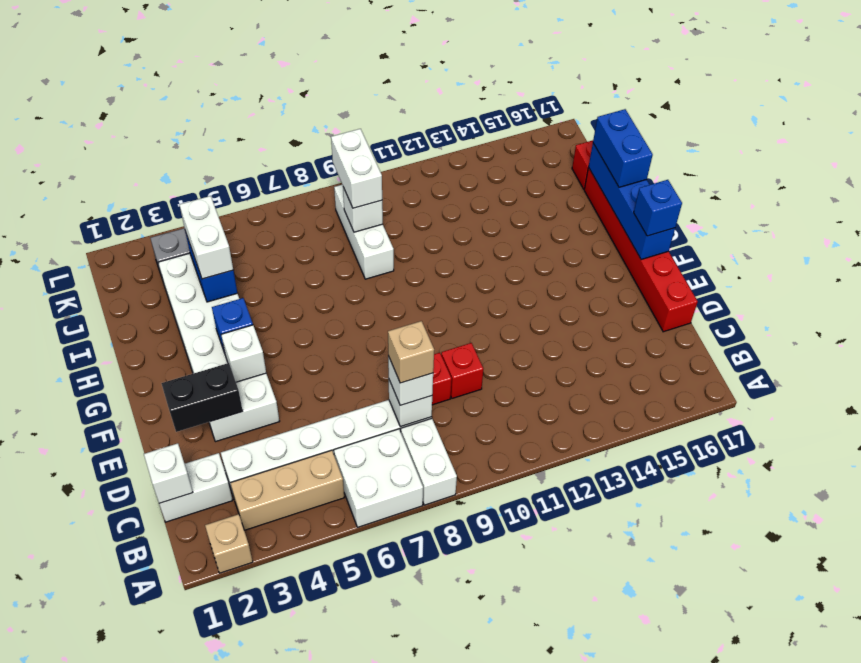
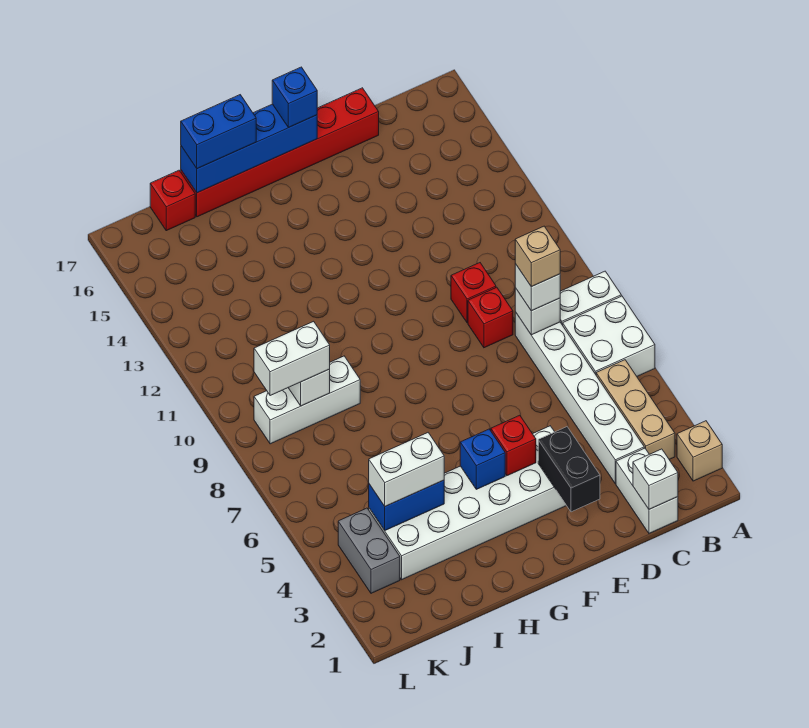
white brick F4 level 2 -> red brick F4 level 2

